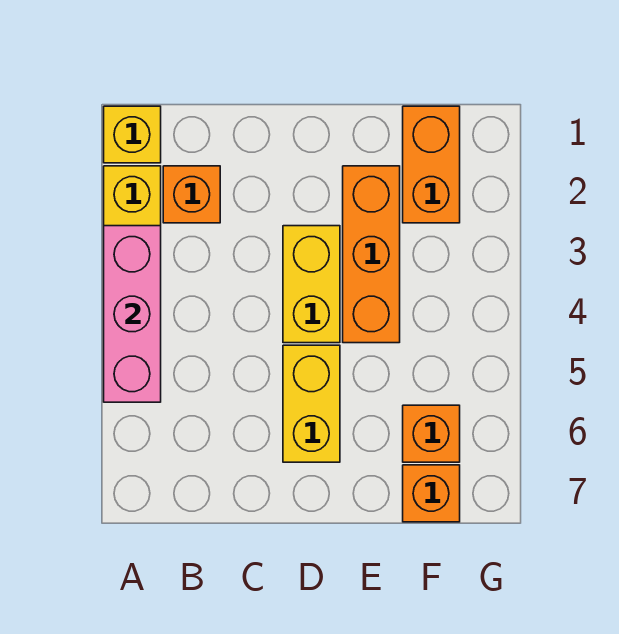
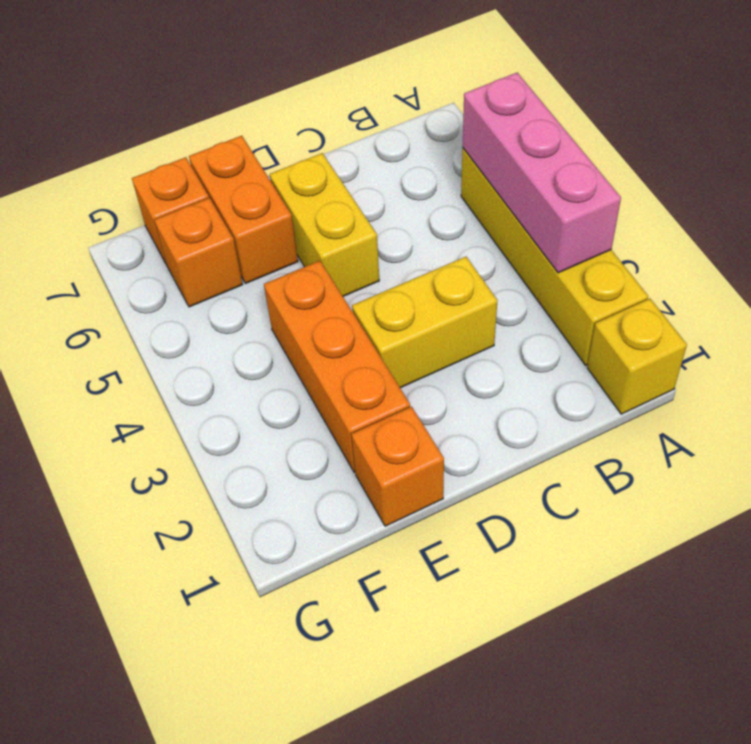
orange brick B2 level 1 -> orange brick E1 level 1
yellow brick D3:D4 level 1 -> yellow brick C3:D3 level 1
orange brick F1:F2 level 1 -> orange brick E6:E7 level 1

